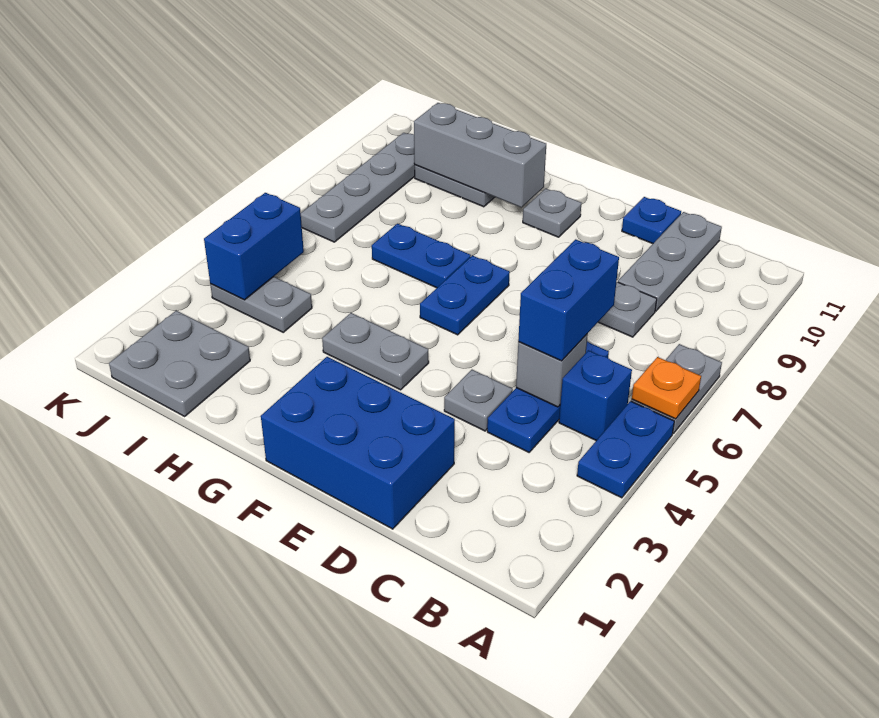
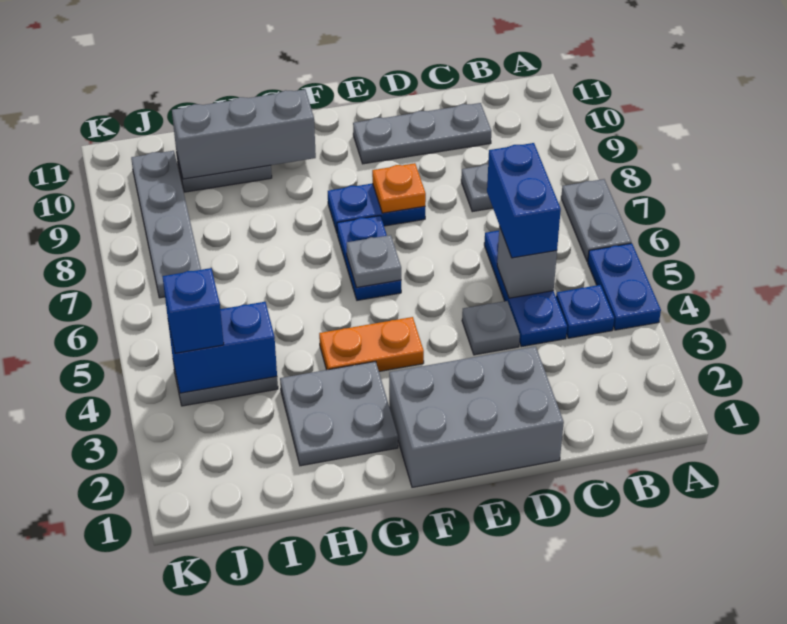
orange plate A6 level 2 -> orange plate E8 level 2
blue brick B5 level 1 -> blue brick J4 level 3
grey plate C9:C11 level 1 -> grey plate C10:E10 level 1
blue brick D1:F2 level 1 -> grey brick D1:F2 level 1
blue plate D11 level 1 -> blue plate B4 level 1
grey plate F4:G4 level 1 -> orange plate F4:G4 level 1
grey plate F10 level 1 -> grey plate F6 level 2
blue plate G7:H7 level 1 -> blue plate E8:F8 level 1
grey plate I1:J2 level 1 -> grey plate G2:H3 level 1
blue brick J4:J5 level 2 -> blue brick I4:J4 level 2

